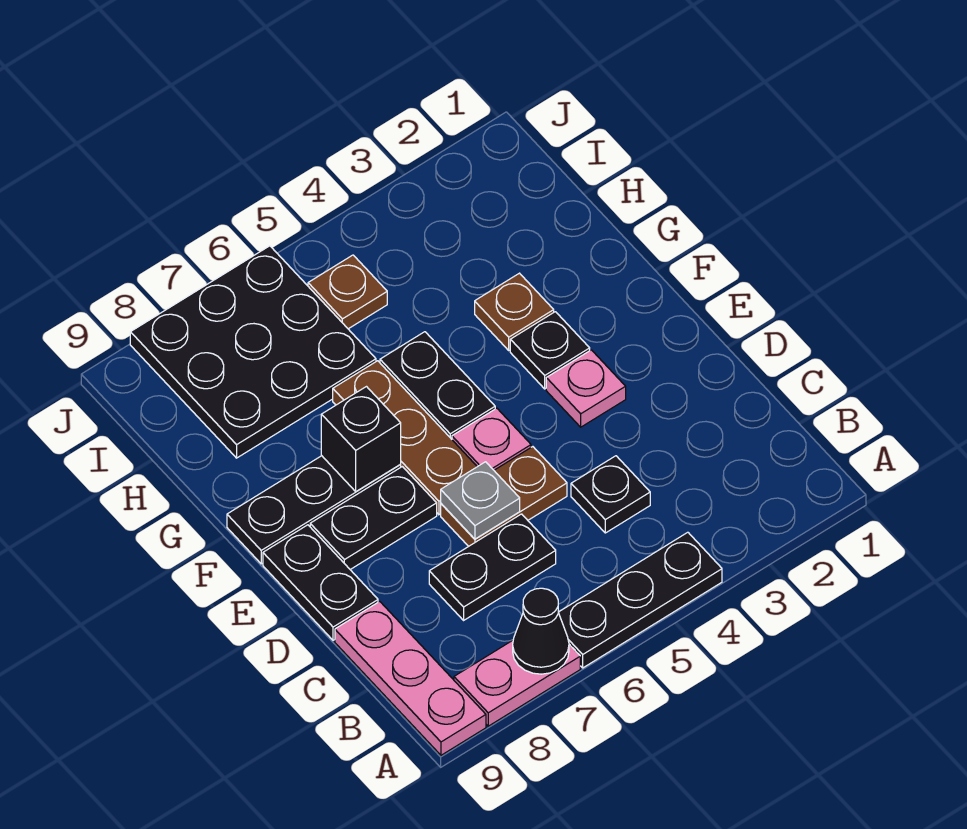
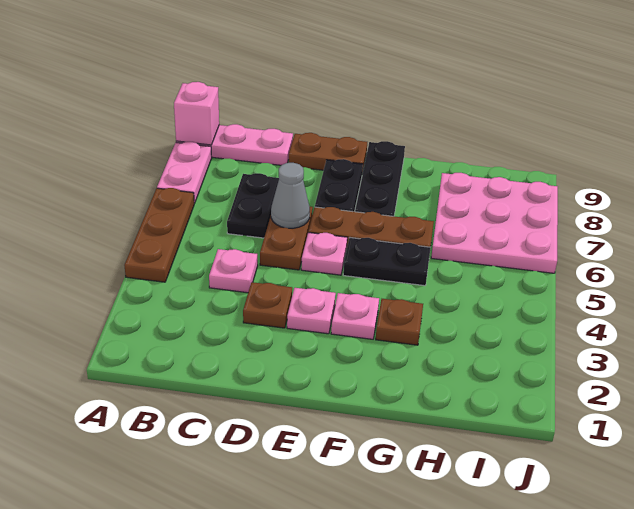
black plate A4:A6 level 1 -> brown plate A4:A6 level 1
black cone A7 level 2 -> none
none -> pink brick A9 level 2
black plate C4 level 1 -> pink plate C4 level 1
grey plate D6 level 2 -> grey cone D6 level 2
black plate D9:E9 level 1 -> brown plate D9:E9 level 1
black plate F3 level 1 -> pink plate F3 level 1
black brick F7 level 2 -> none
black plate H6:J8 level 1 -> pink plate H6:J8 level 1
brown plate I5 level 1 -> brown plate D3 level 1

